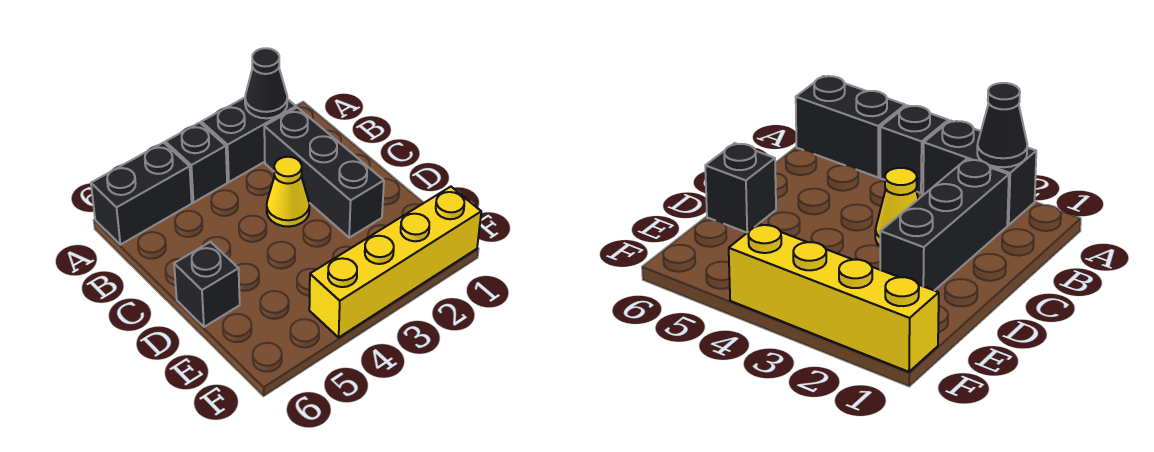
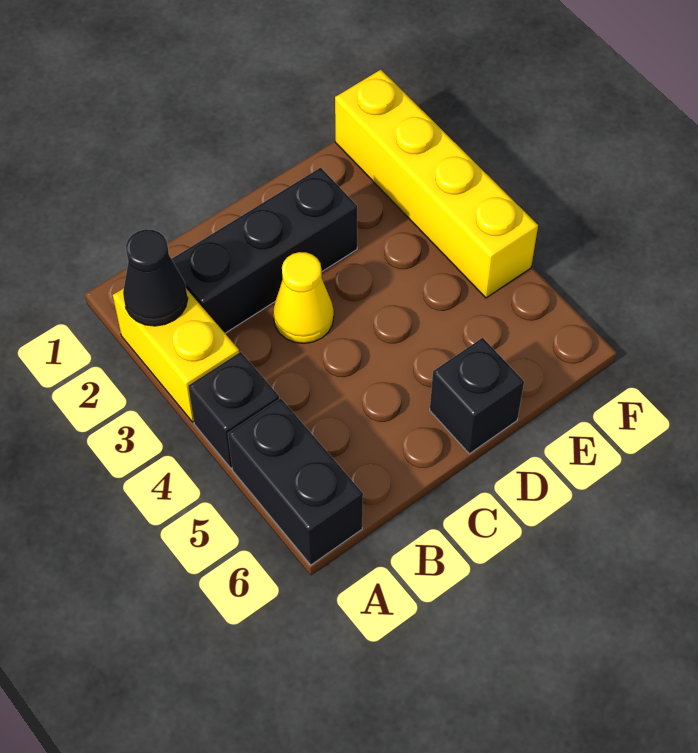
black brick A2:A3 level 1 -> yellow brick A2:A3 level 1

